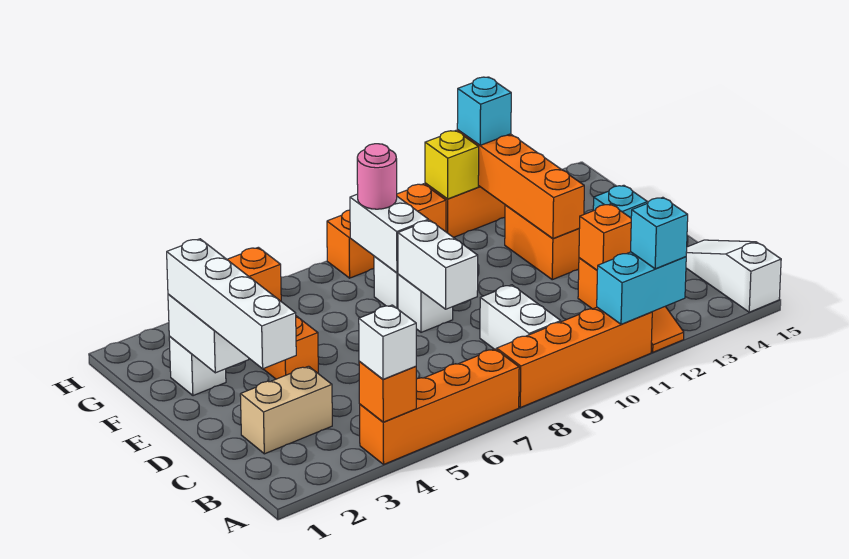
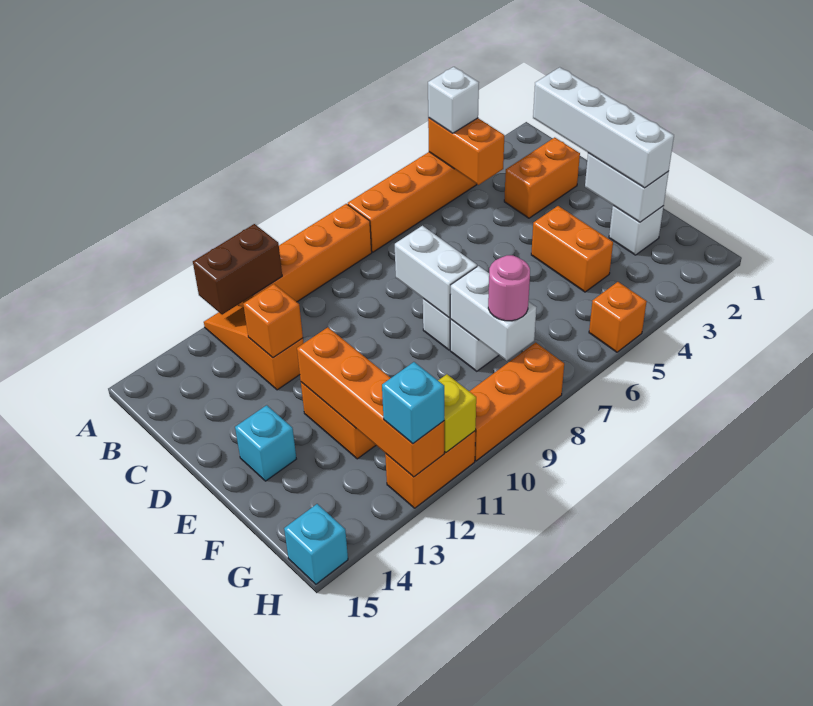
orange brick A4 level 2 -> orange brick A4:B4 level 2
cyan brick A11:A12 level 2 -> brown brick A11:A12 level 2
cyan brick A12 level 3 -> cyan brick H15 level 1
white slope A15:C15 level 1 top A -> none
white brick B9:C9 level 1 -> none
tan brick C2:C3 level 1 -> orange brick C2:C3 level 1

